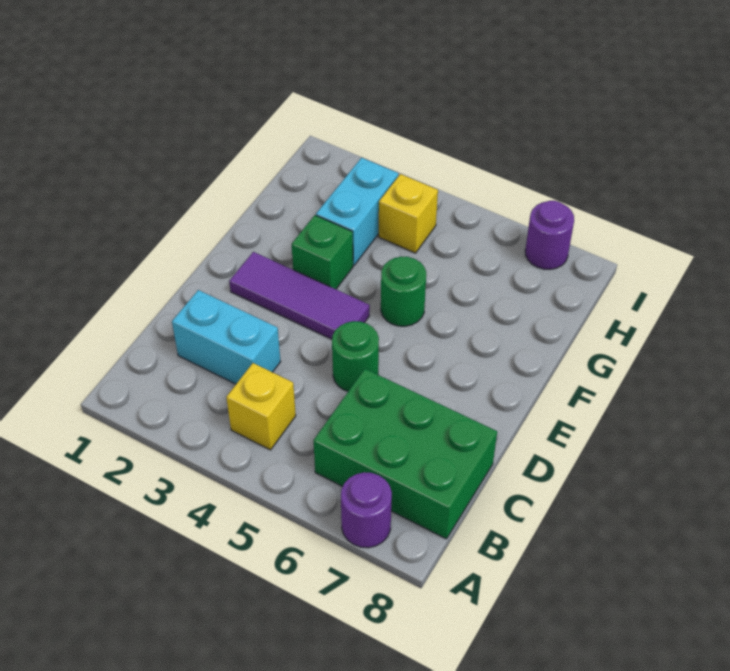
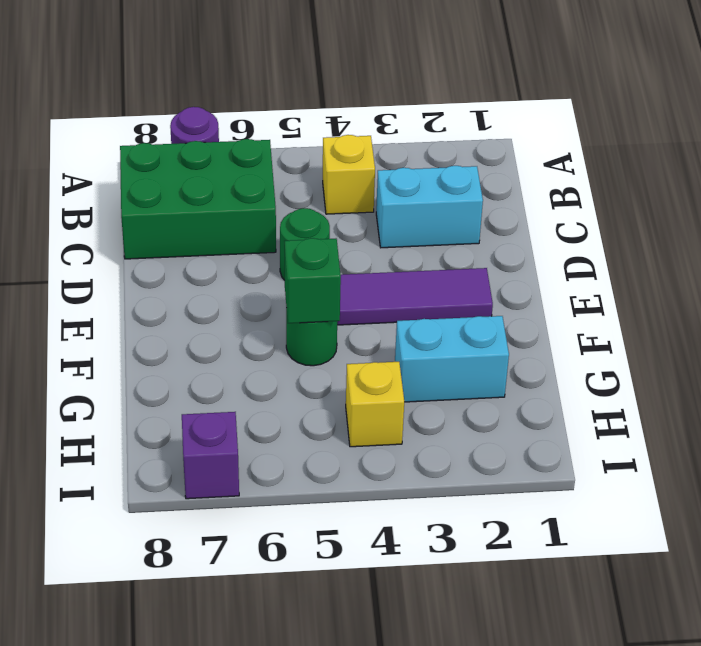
green brick F3 level 1 -> green brick F5 level 2
cyan brick G3:H3 level 1 -> cyan brick G2:G3 level 1
purple round brick I7 level 1 -> purple brick I7 level 1

